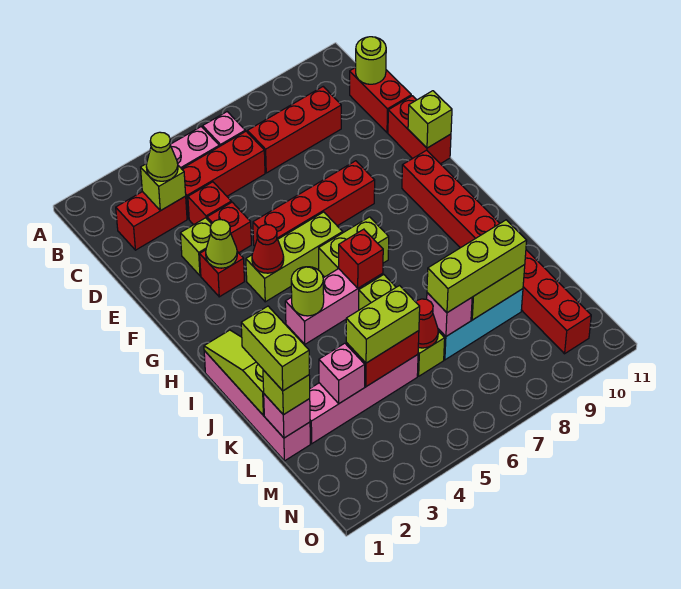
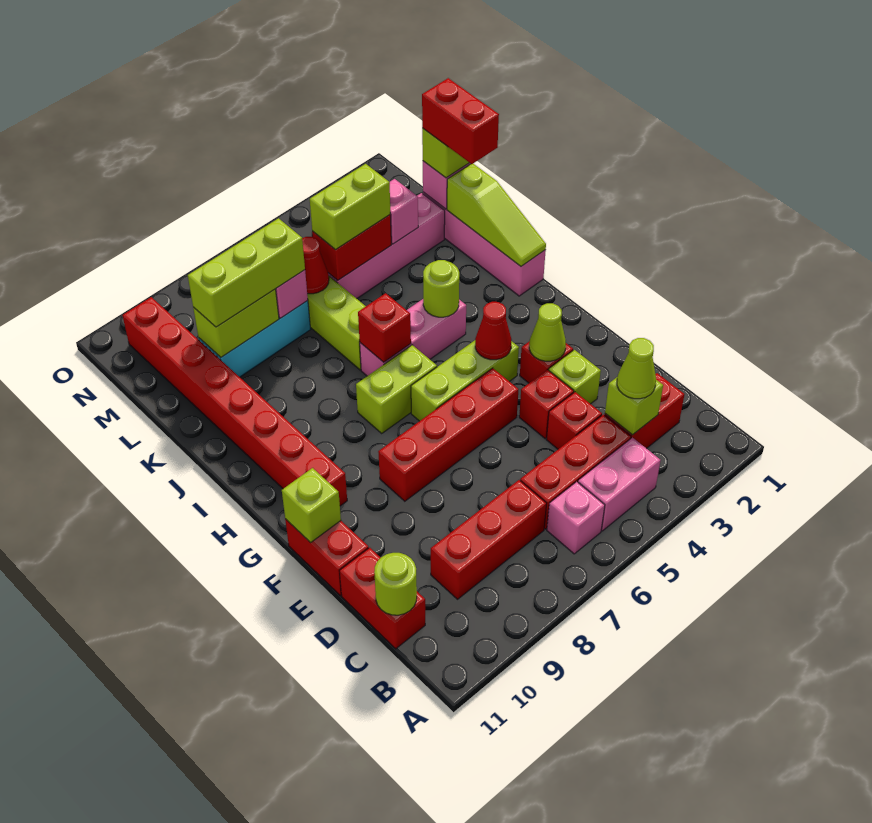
lime brick K1:L1 level 4 -> red brick K1:L1 level 4

